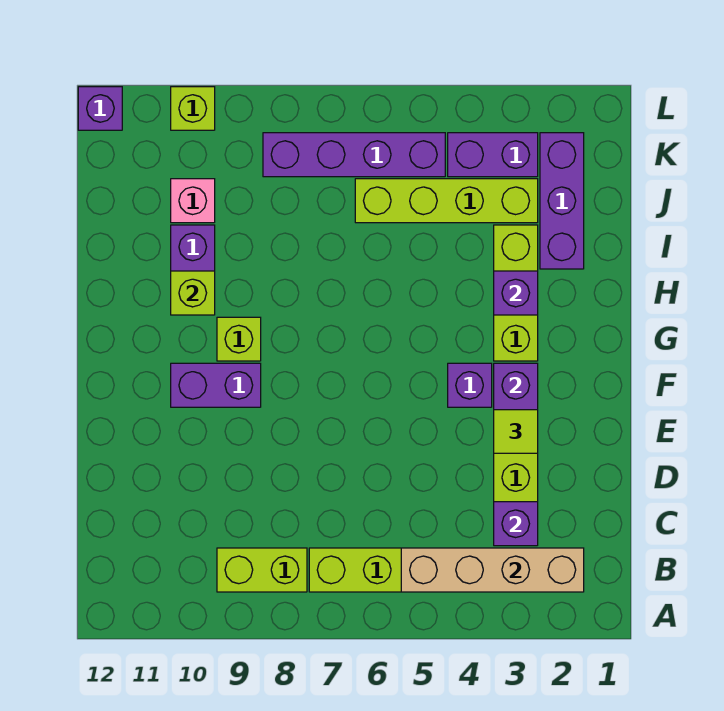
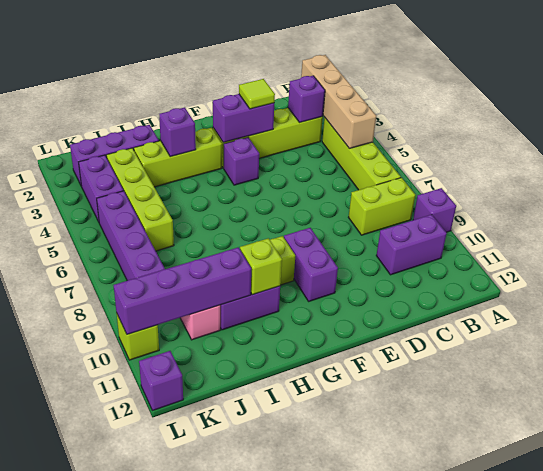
none -> purple brick A9 level 1
lime brick B8:B9 level 1 -> lime brick B8:C8 level 1
none -> purple brick B10:C10 level 1
none -> purple brick I10:L10 level 2

